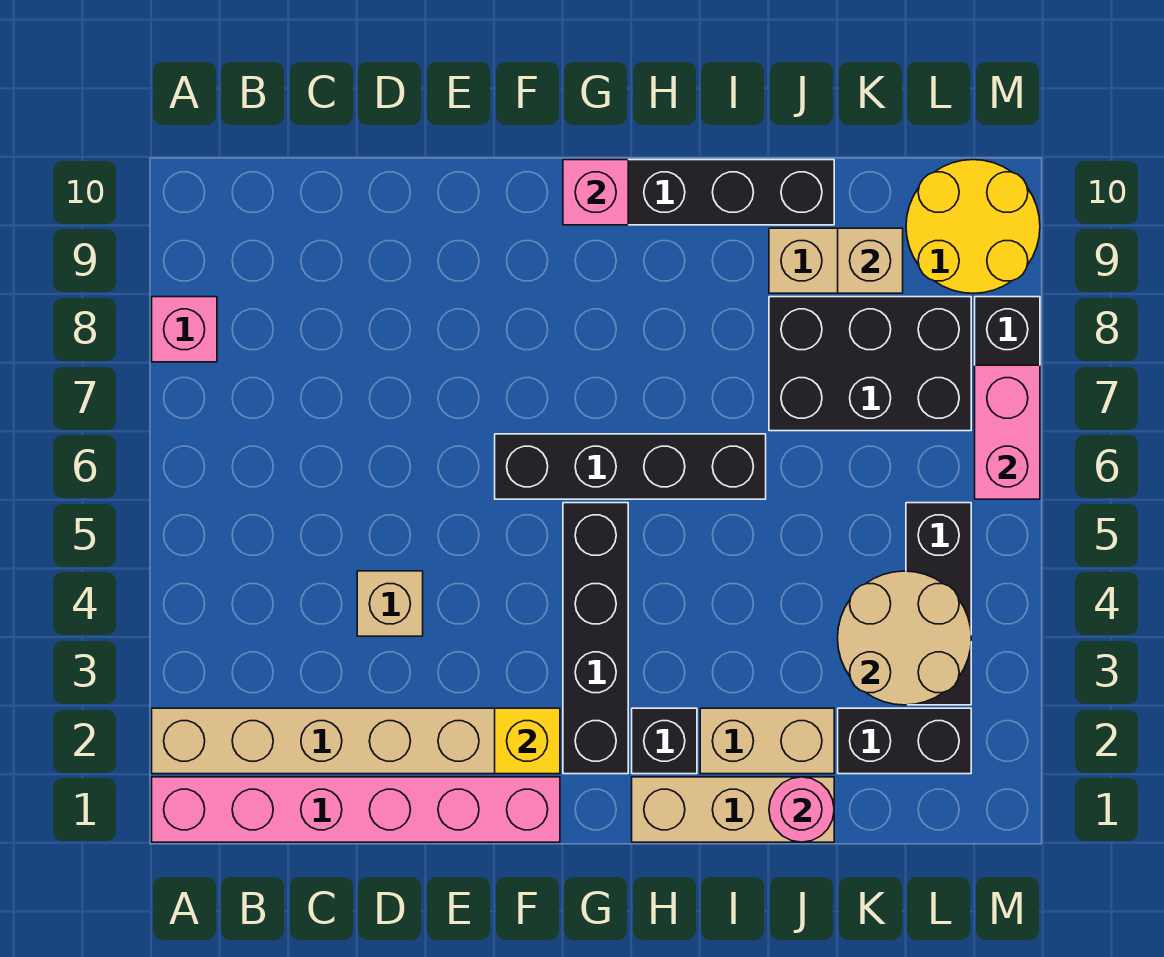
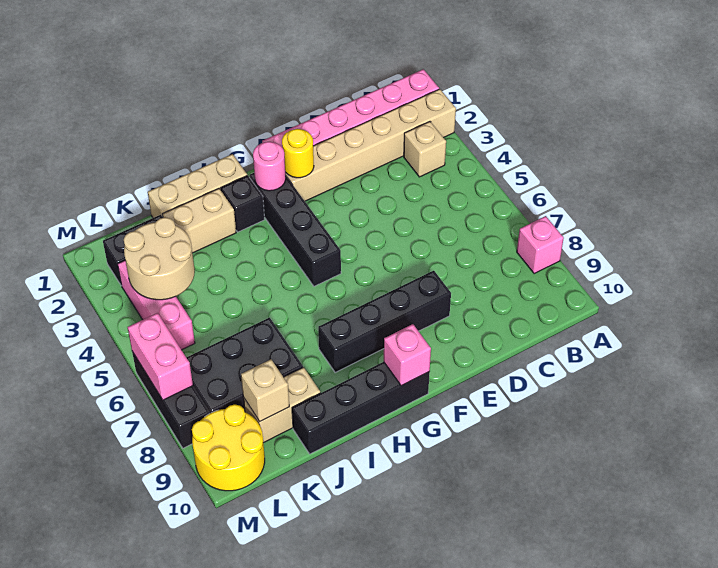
tan brick D4 level 1 -> tan brick B3 level 1
yellow brick F2 level 2 -> yellow round brick F2 level 2
black brick F6:I6 level 1 -> black brick E8:H8 level 1
pink round brick J1 level 2 -> pink round brick G2 level 2
black brick L3:L5 level 1 -> pink brick L3:L5 level 1

